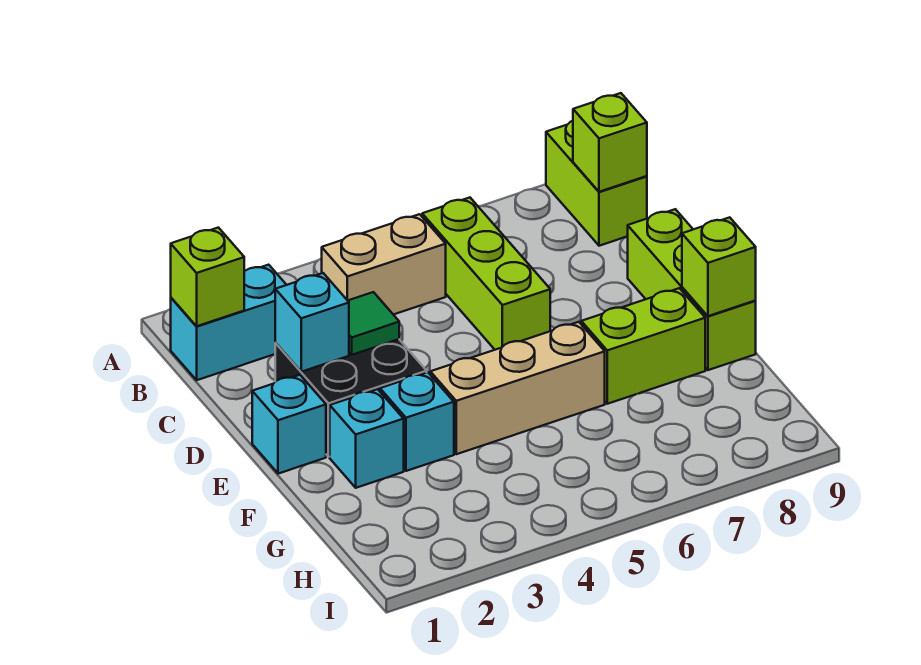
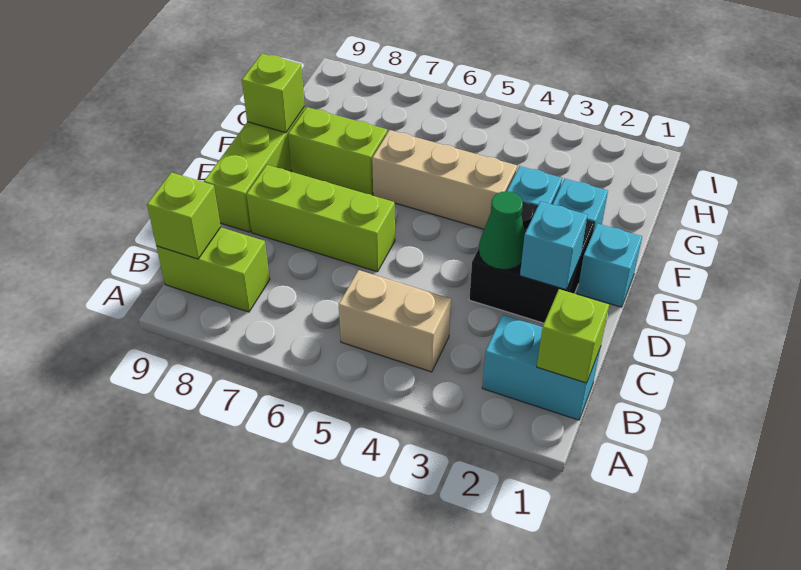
lime brick A9:B9 level 1 -> lime brick B8:B9 level 1
lime brick B6:D6 level 1 -> lime brick D6:D8 level 1
green tile D3 level 2 -> green cone D3 level 2

